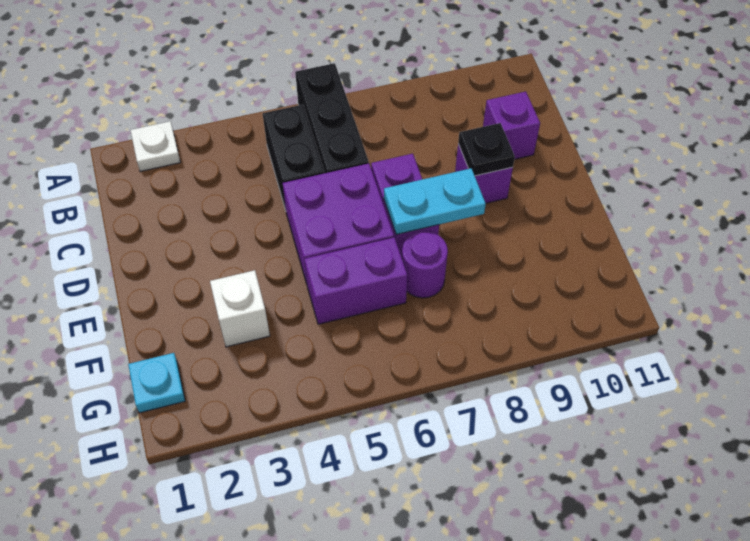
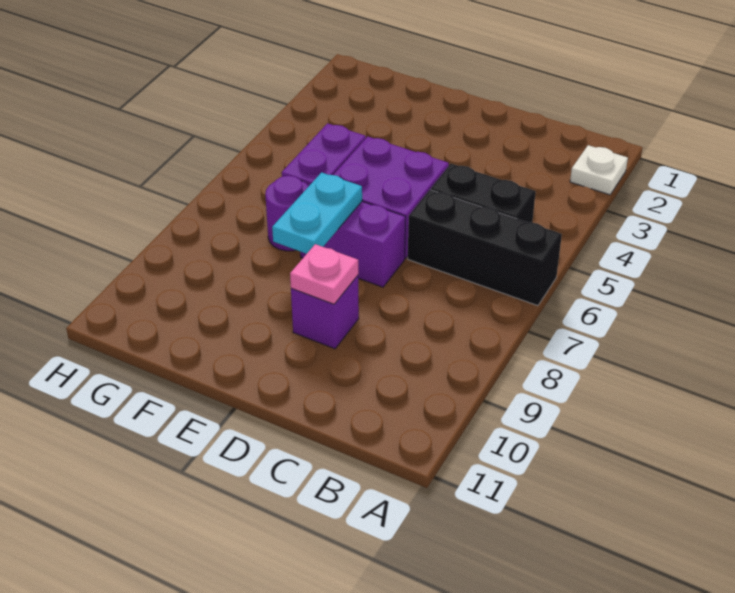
purple brick C10 level 1 -> none
black plate D9 level 2 -> pink plate D9 level 2
white brick F3 level 1 -> none
cyan plate G1 level 1 -> none

